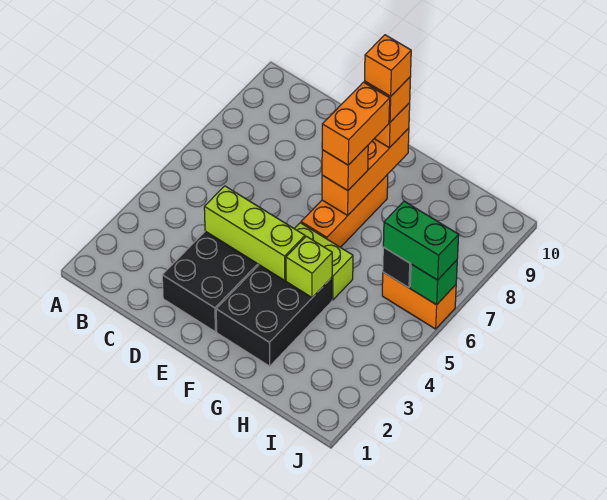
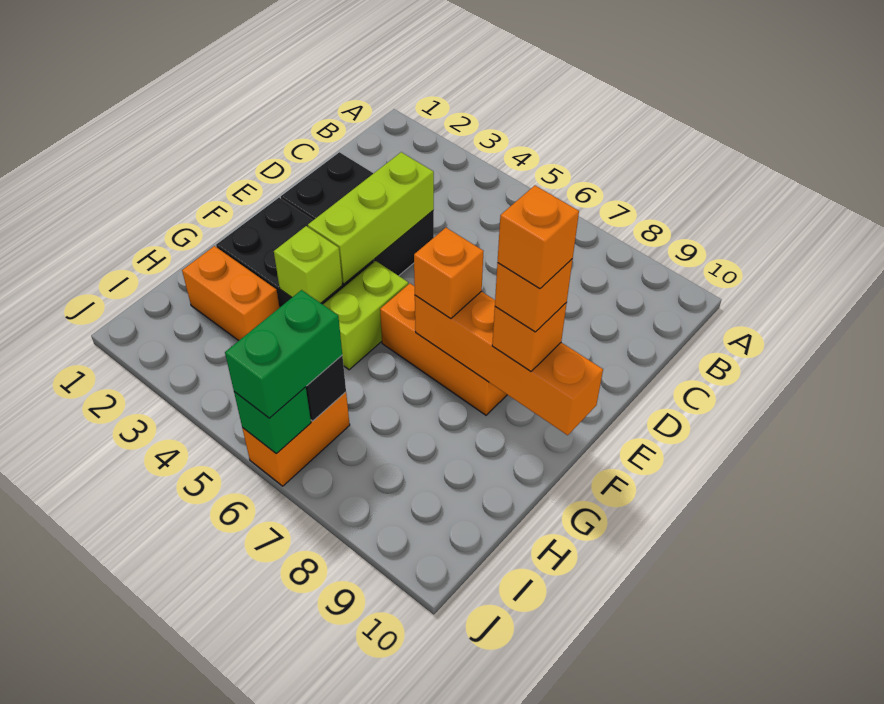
orange brick F7:F9 level 2 -> orange brick F7:F10 level 2
orange brick F7:F8 level 4 -> orange brick H2:H3 level 1

